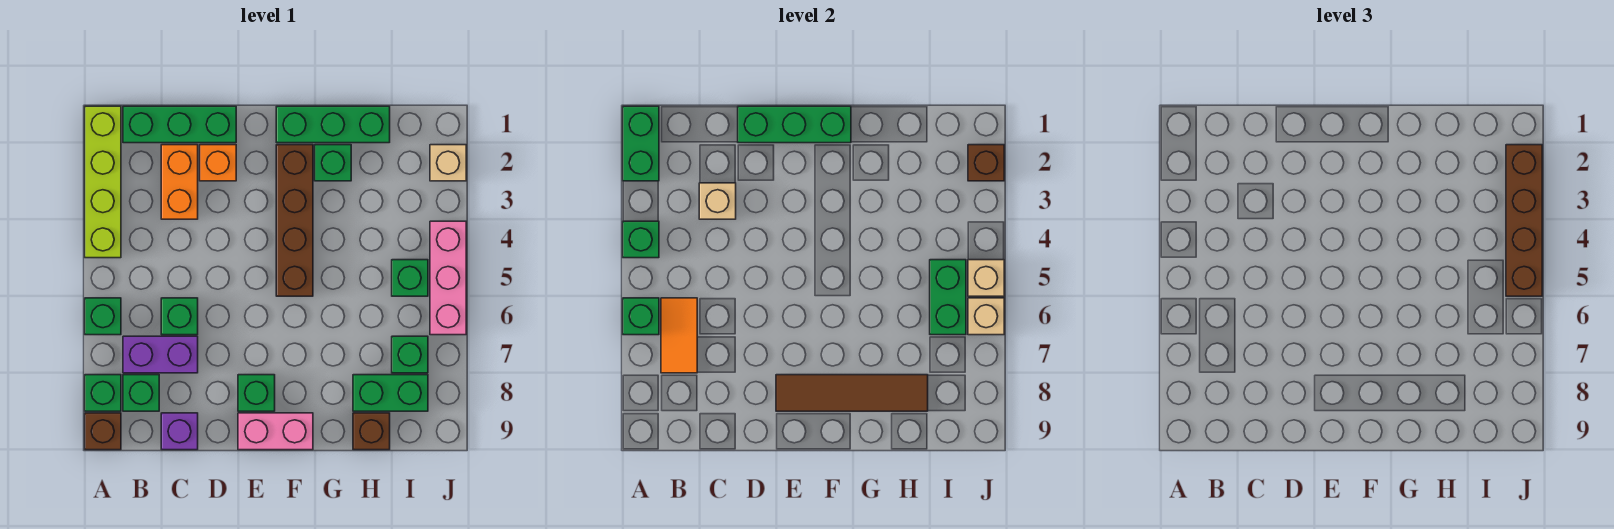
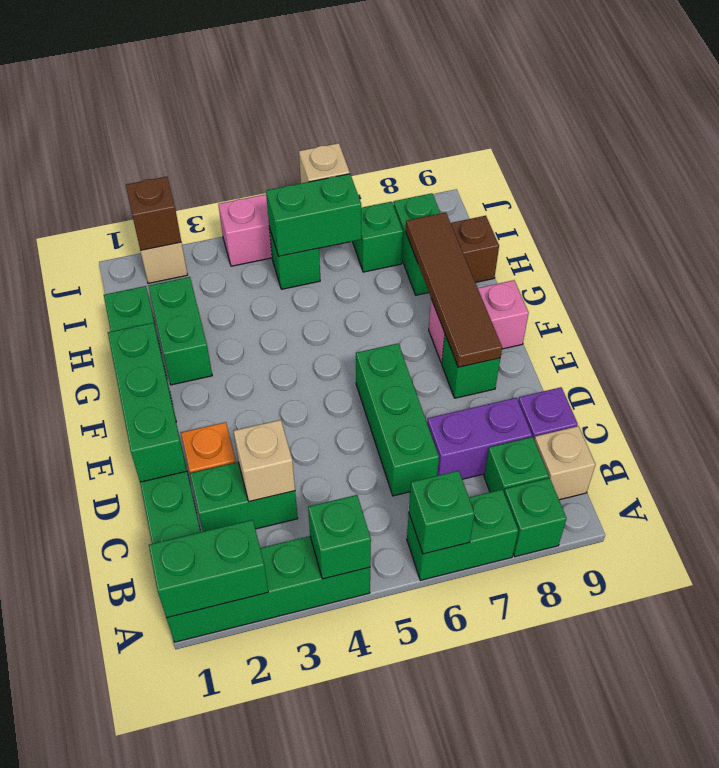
lime brick A1:A4 level 1 -> green brick A1:A4 level 1
green brick A6 level 1 -> green brick A6:A7 level 1
brown brick A9 level 1 -> none
orange tile B6:B7 level 2 -> none
purple brick B7:C7 level 1 -> purple brick C7:C8 level 1
orange brick C2:C3 level 1 -> green brick C2:C3 level 1
green brick C6 level 1 -> green brick C6:E6 level 1
pink brick E9:F9 level 1 -> pink brick F8:F9 level 1
brown brick F2:F5 level 1 -> none
green brick G2 level 1 -> green brick G2:H2 level 1
brown brick J2:J5 level 3 -> none
tan brick J5 level 2 -> tan brick B9 level 1

